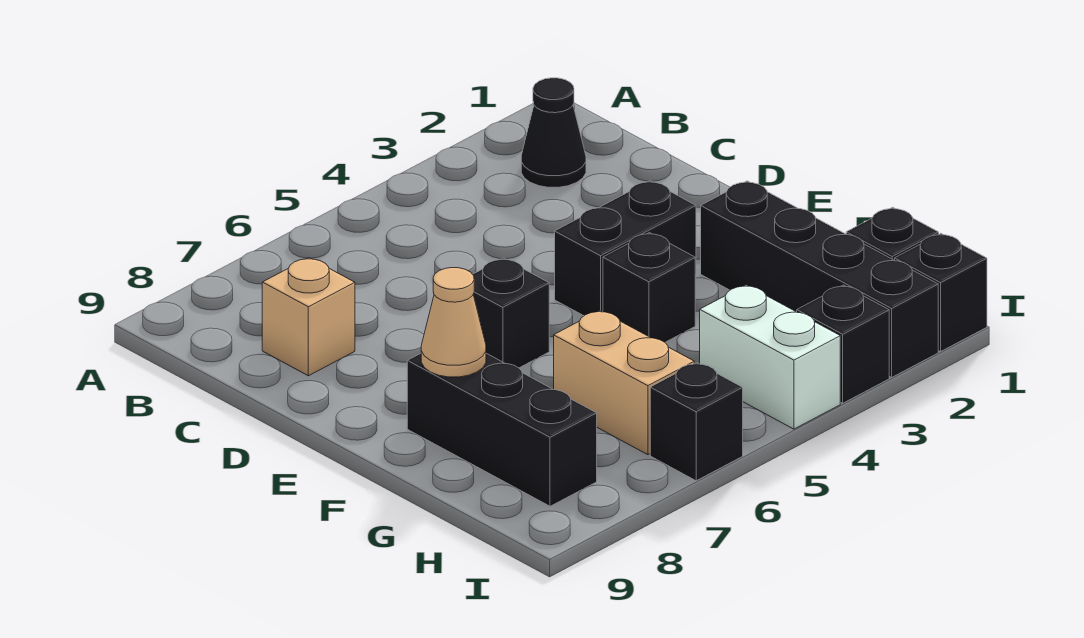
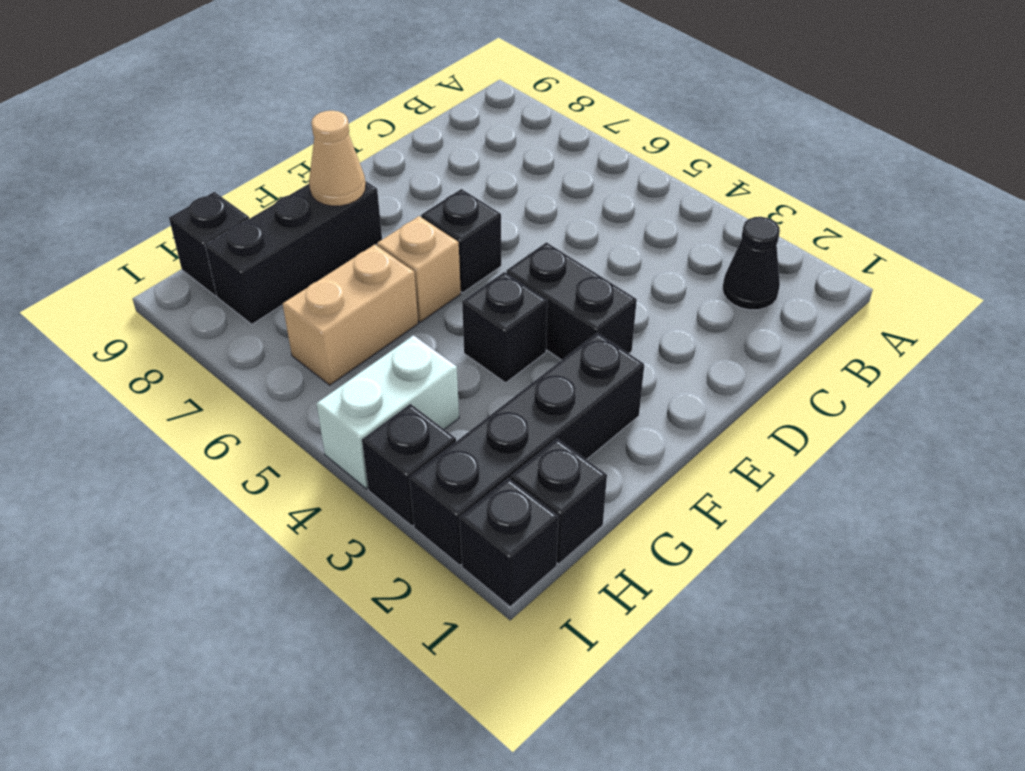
tan brick C8 level 1 -> tan brick F6 level 1
black brick I6 level 1 -> black brick H9 level 1

